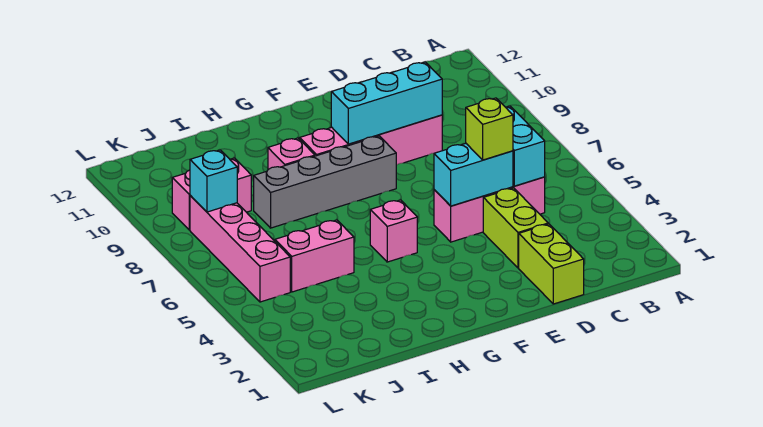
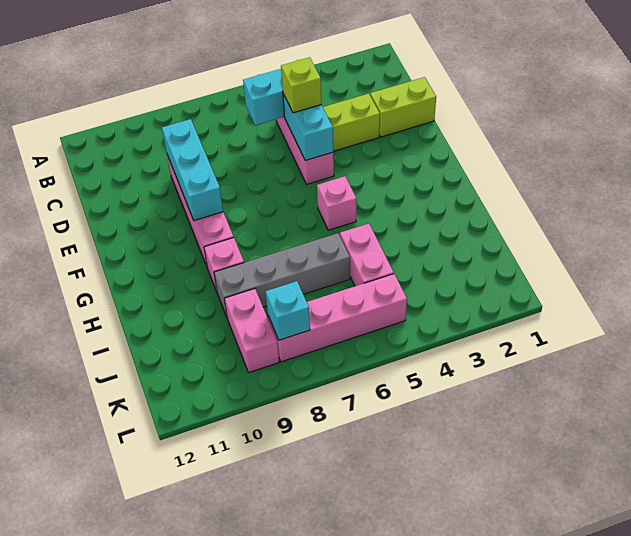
grey brick F8:I8 level 1 -> grey brick I6:I9 level 1

